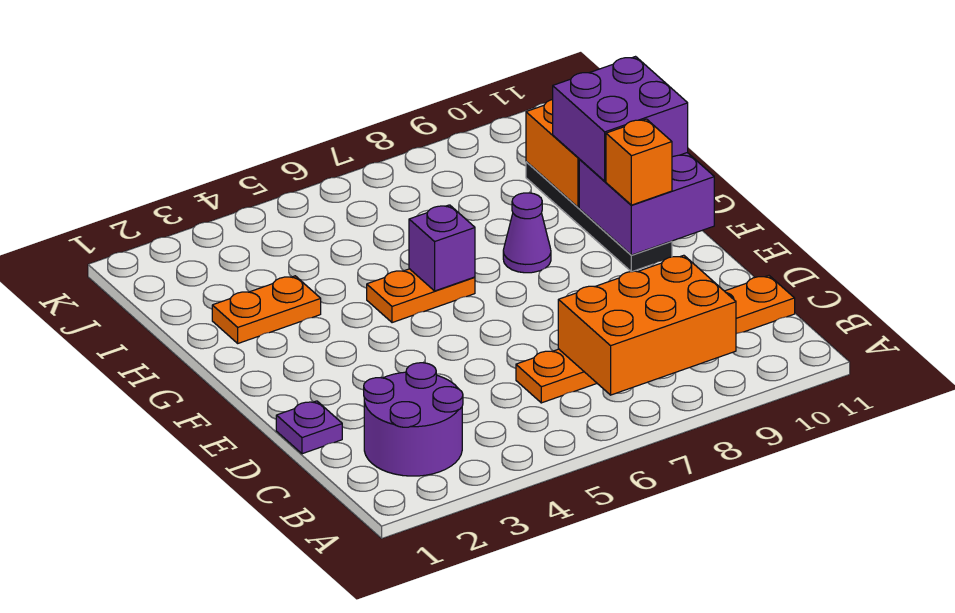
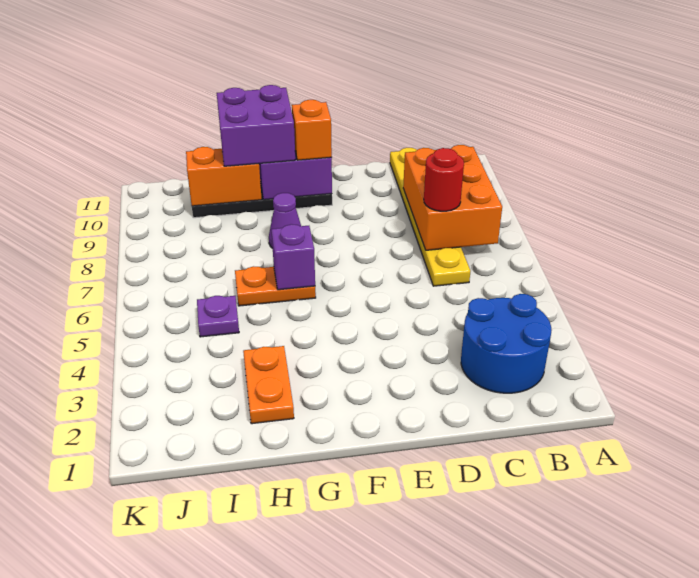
purple round brick B2:C3 level 1 -> blue round brick B2:C3 level 1
orange plate C6:C11 level 1 -> yellow plate C6:C11 level 1
none -> red round brick C7 level 3
purple plate D1 level 1 -> purple plate I5 level 1
orange plate G5:G6 level 1 -> orange plate G6:H6 level 1

